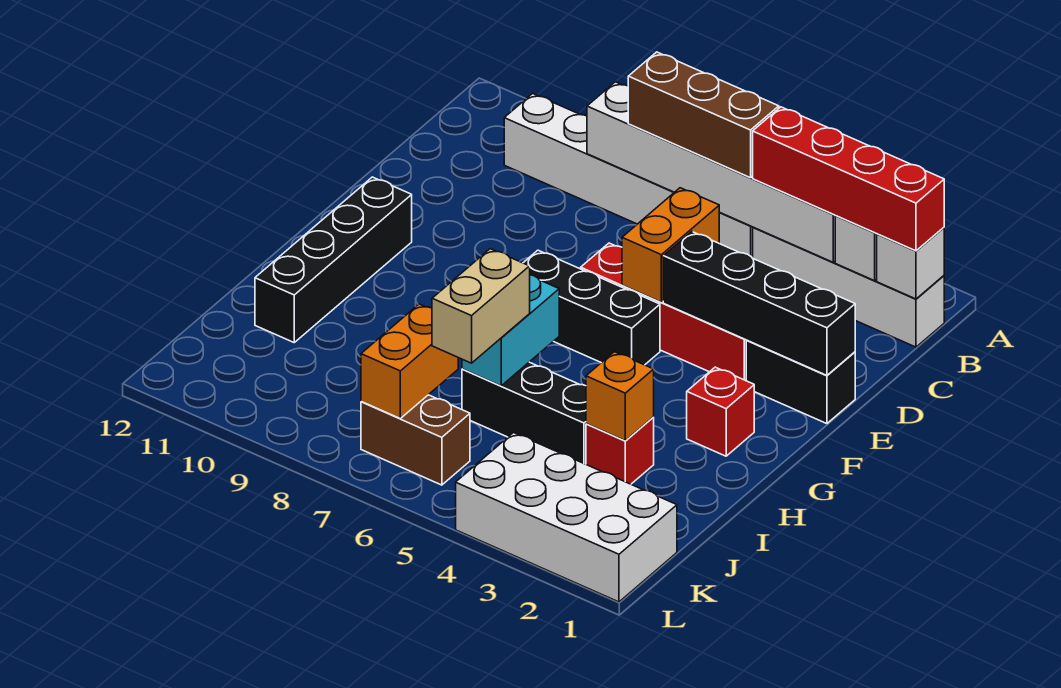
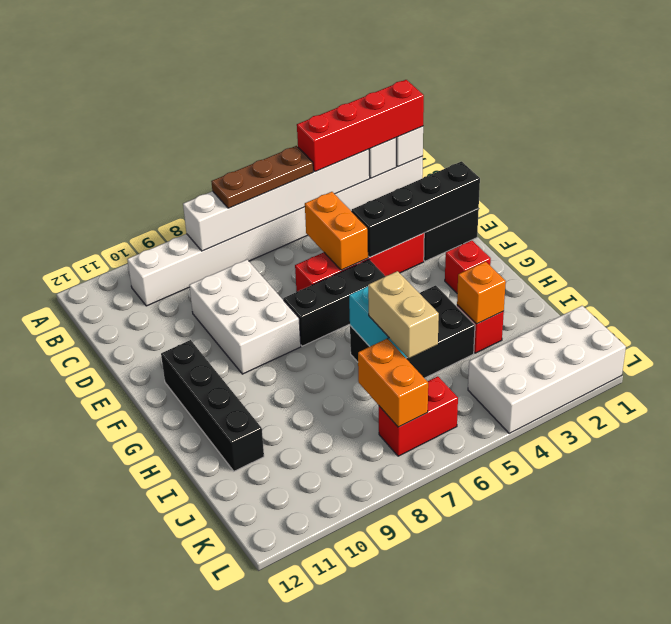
brown brick B5:B7 level 3 -> brown plate B5:B7 level 3
none -> white brick D8:F9 level 1
black brick I4:I6 level 1 -> black brick H4:I6 level 1
brown brick K6:K7 level 1 -> red brick K6:K7 level 1

